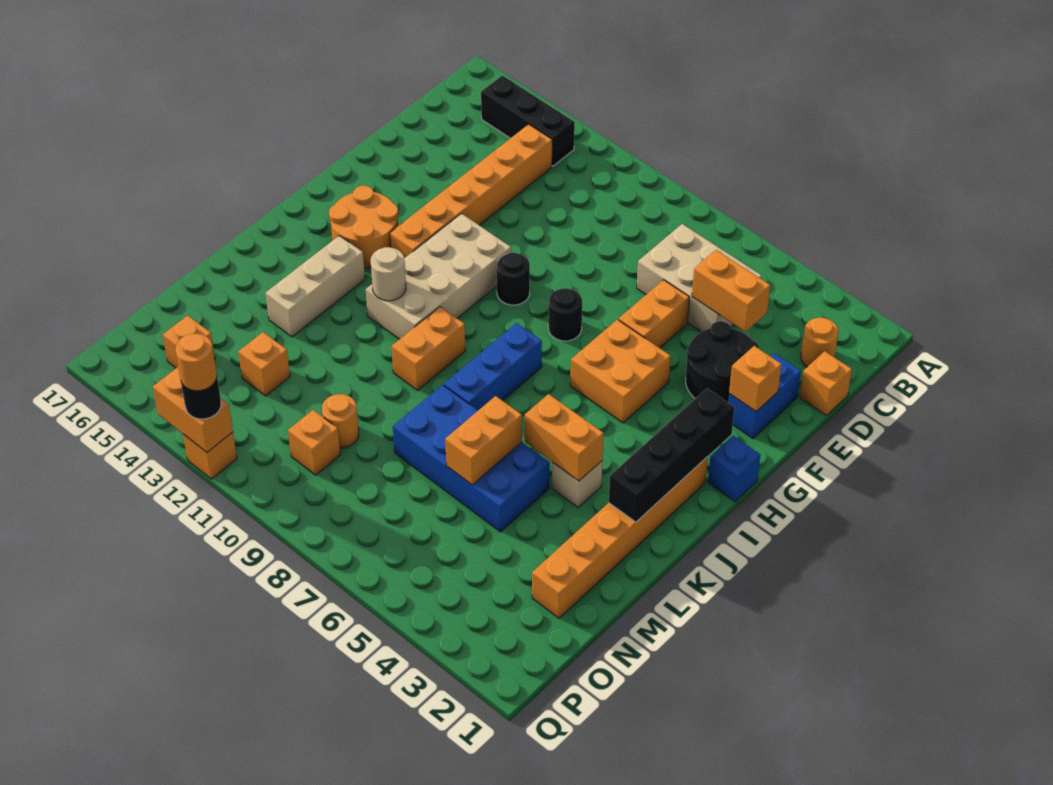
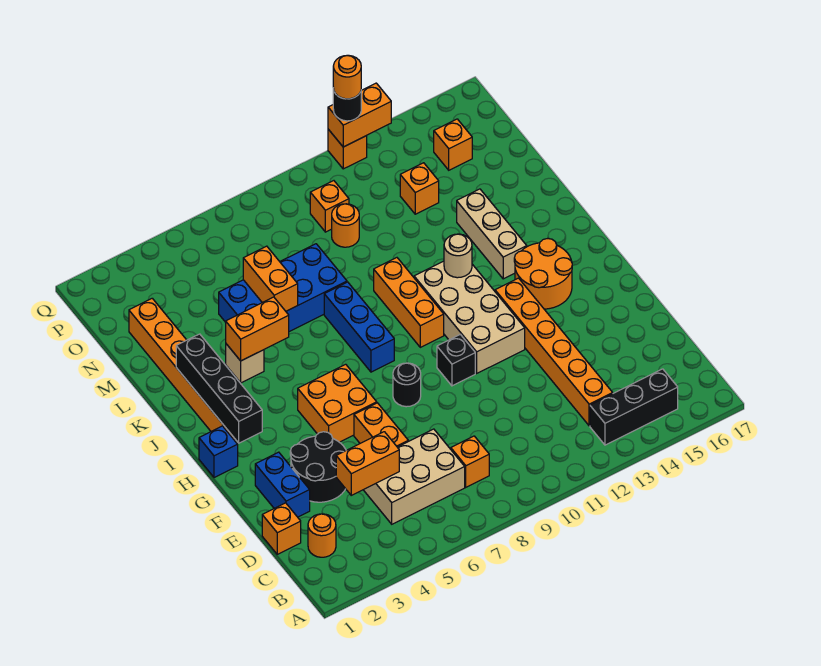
orange brick F2 level 2 -> orange brick C8 level 1
black round brick G10 level 1 -> black brick G10 level 1
orange brick J10:K10 level 1 -> orange brick I10:K10 level 1

